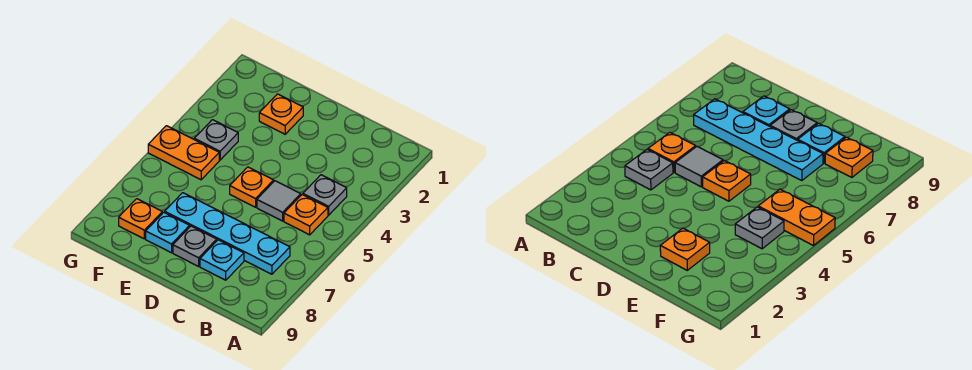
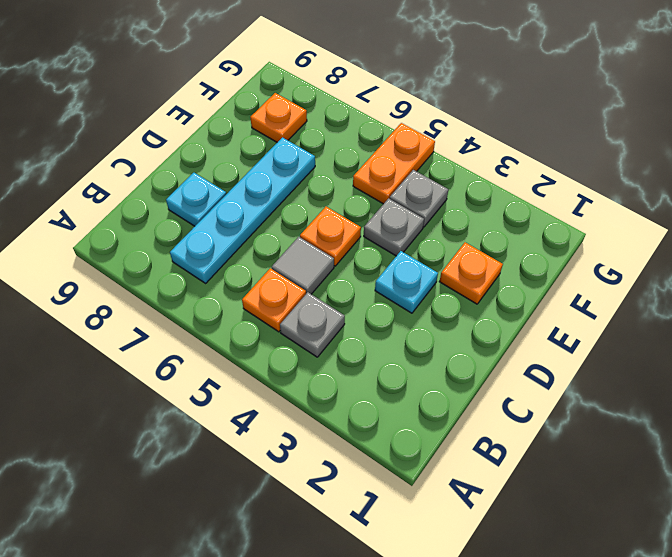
grey plate D8 level 1 -> grey plate E4 level 1
cyan plate E8 level 1 -> cyan plate D3 level 1

